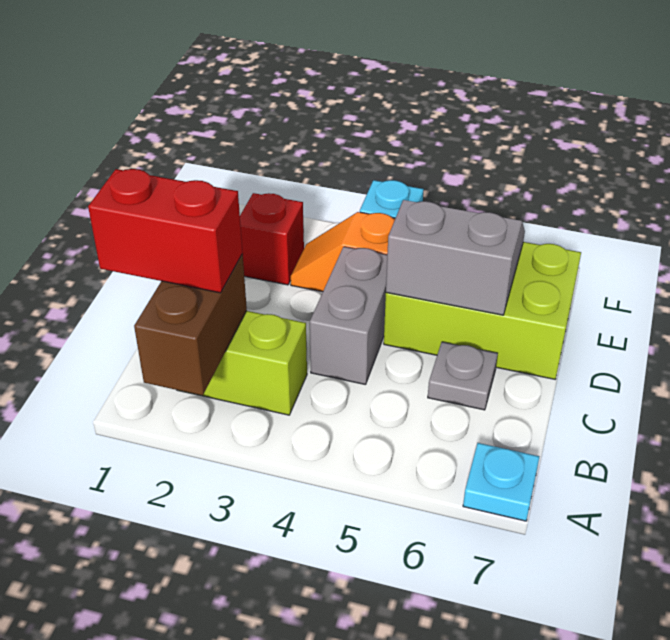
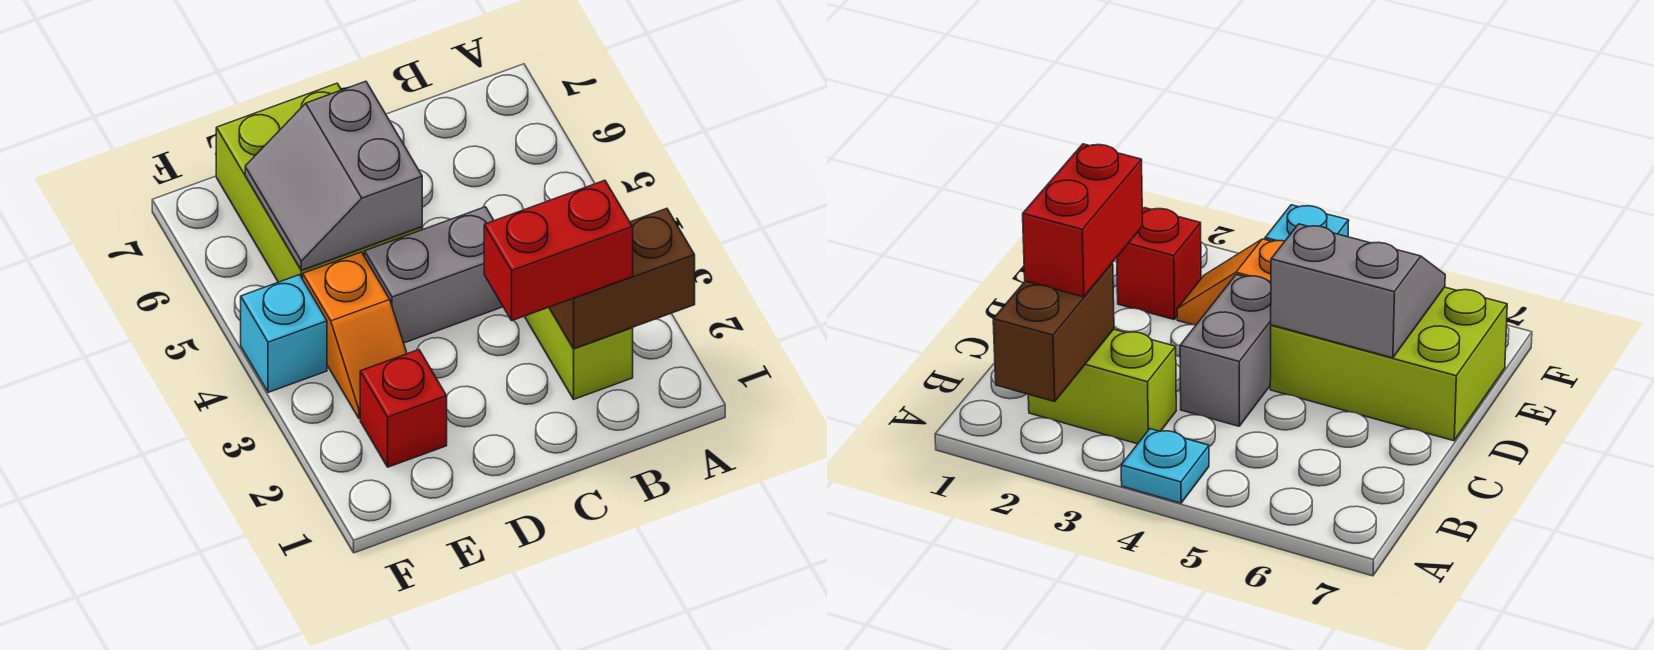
cyan plate A7 level 1 -> cyan plate A4 level 1
red brick B1:B2 level 3 -> red brick B2:C2 level 3
grey plate C6 level 1 -> none

